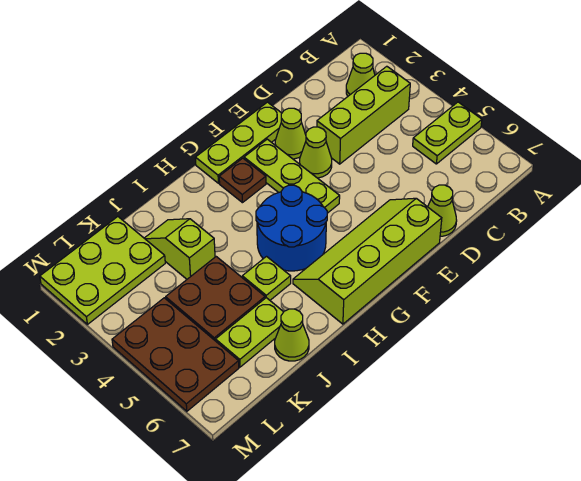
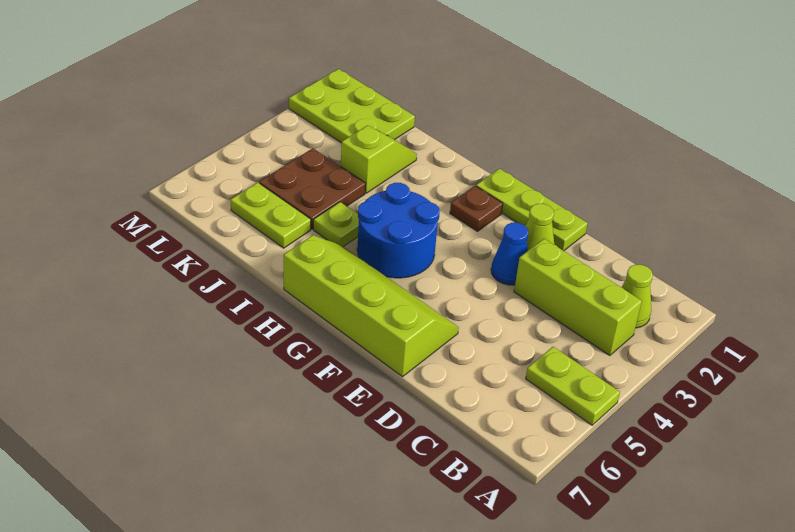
lime cone D7 level 1 -> none
lime cone E3 level 1 -> blue cone E3 level 1
lime plate F2:F4 level 1 -> none
lime cone J7 level 1 -> none
brown plate L4:M6 level 1 -> none

